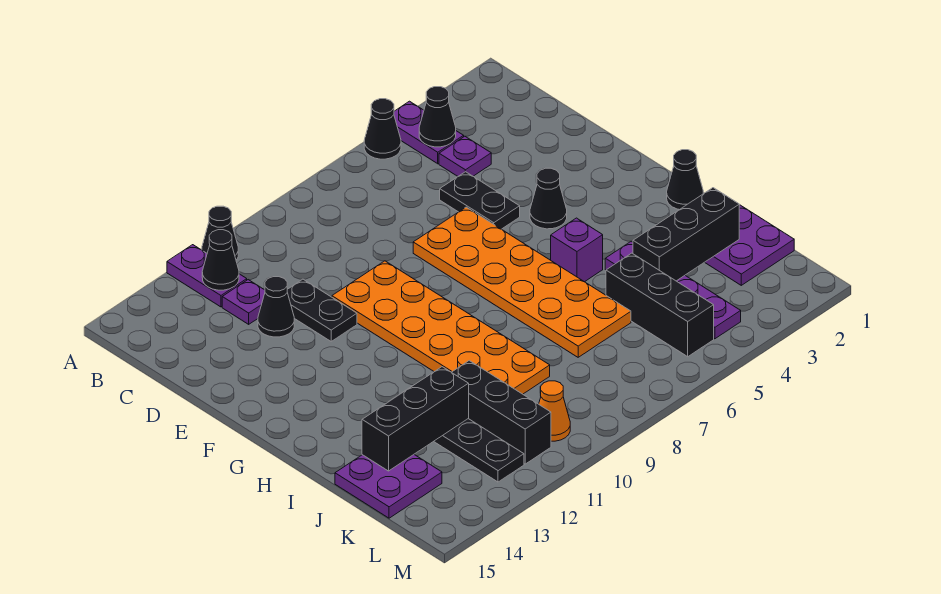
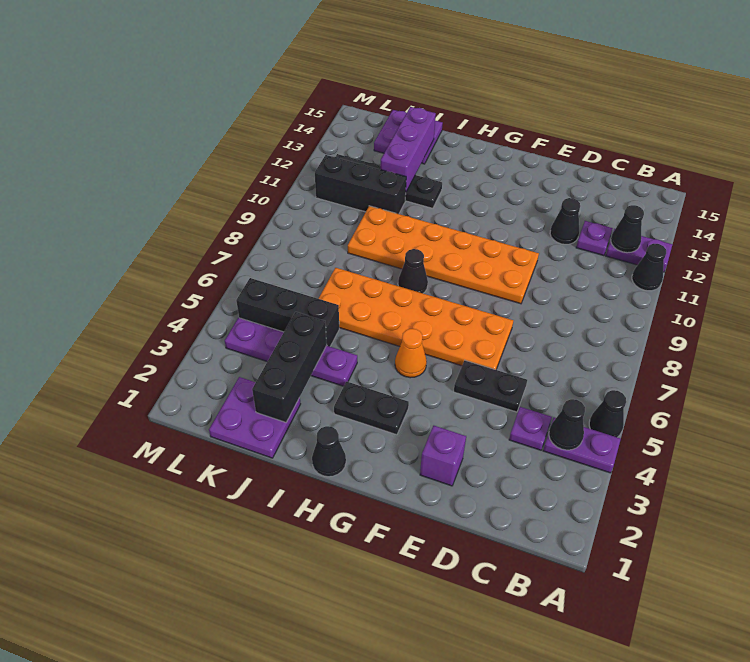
black plate D11:E11 level 1 -> black plate G3:H3 level 1
black cone F4 level 1 -> black cone H8 level 1
purple brick H5 level 1 -> purple brick E2 level 1
black brick J12:J14 level 2 -> purple brick J12:J14 level 2
orange cone L10 level 1 -> orange cone G5 level 1

